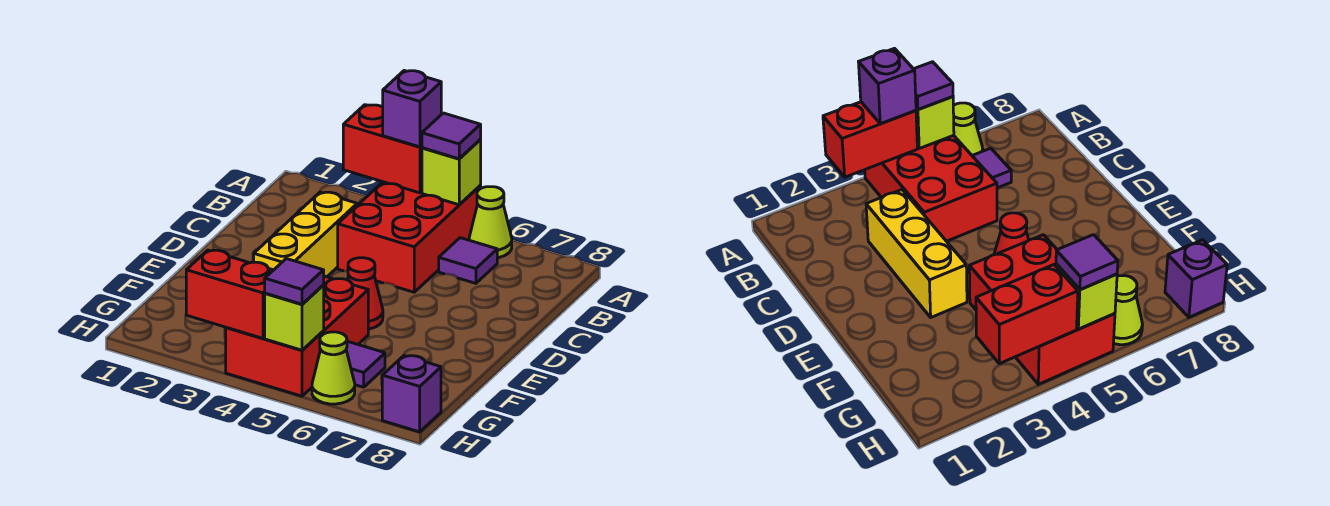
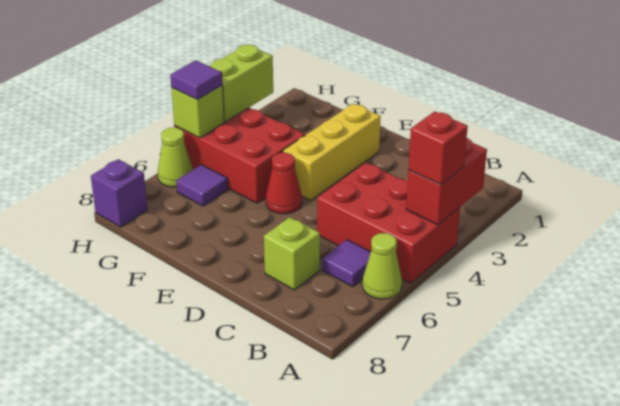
purple brick A4 level 3 -> red brick A4 level 3
lime brick A5 level 2 -> lime brick C7 level 1
purple tile A5 level 3 -> none
yellow brick C3:E3 level 1 -> yellow brick E2:E4 level 1
red brick H3:H4 level 2 -> lime brick H3:H4 level 2

